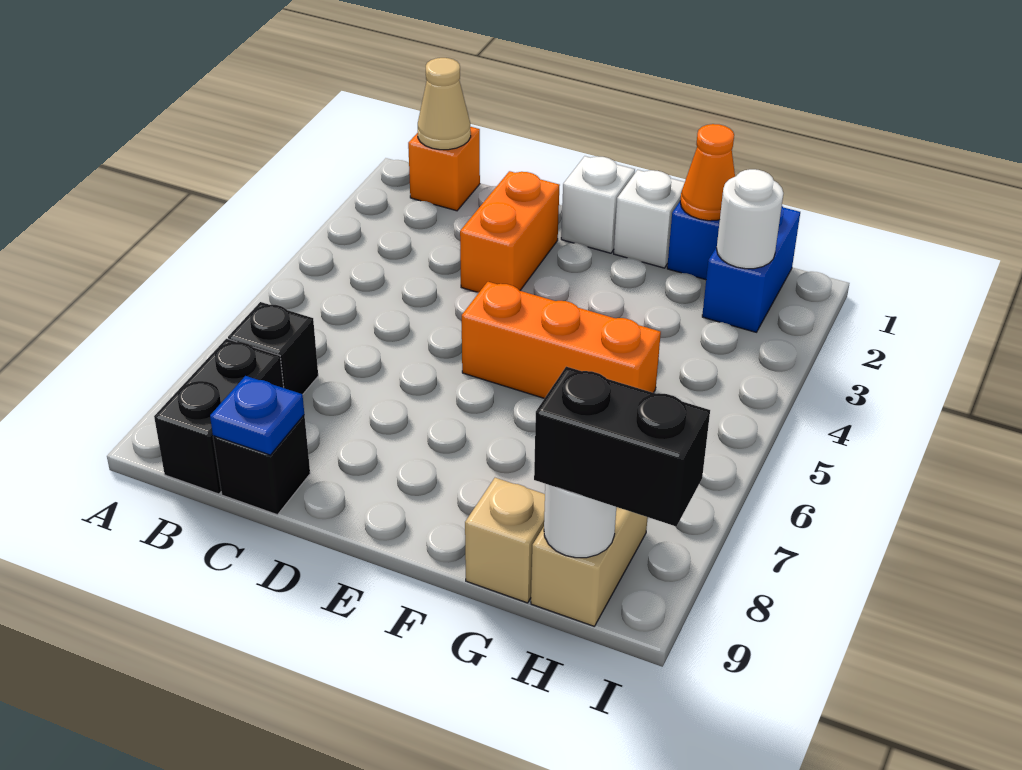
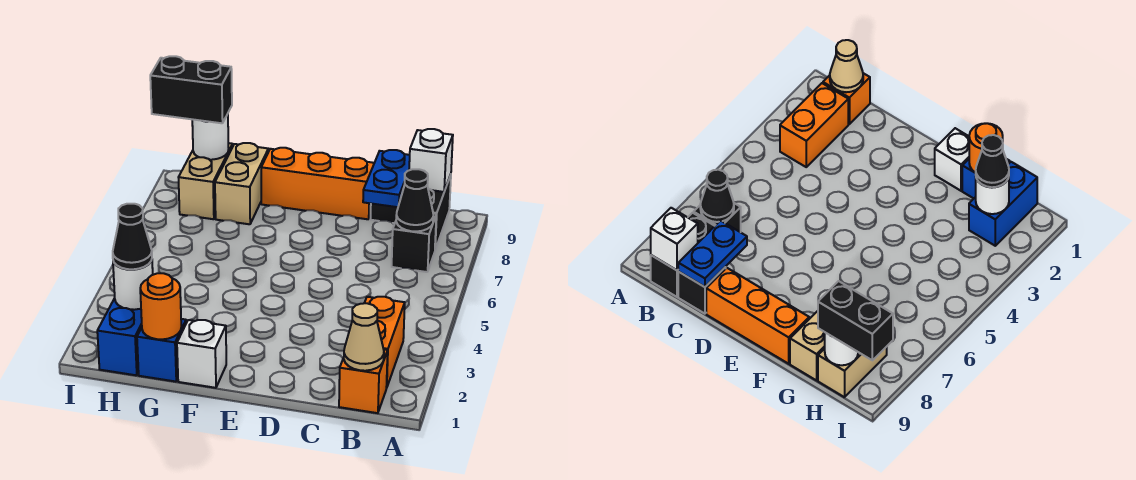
none -> black cone B7 level 2
blue plate C9 level 2 -> blue plate C8:C9 level 2
orange brick D2:D3 level 1 -> orange brick B2:B3 level 1
white brick E1 level 1 -> white brick B9 level 2
orange brick E5:G5 level 1 -> orange brick D9:F9 level 1
orange cone G1 level 2 -> orange round brick G1 level 2
tan brick G9 level 1 -> tan brick G8:G9 level 1
none -> black cone H2 level 3

